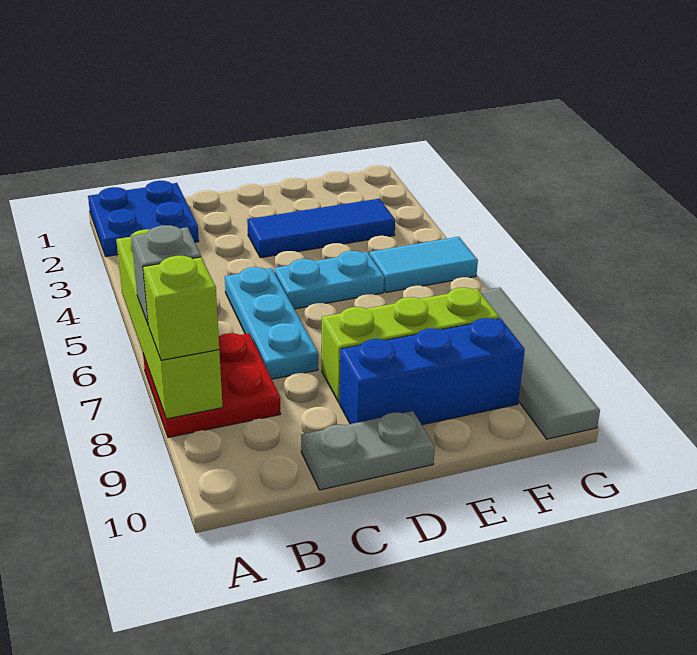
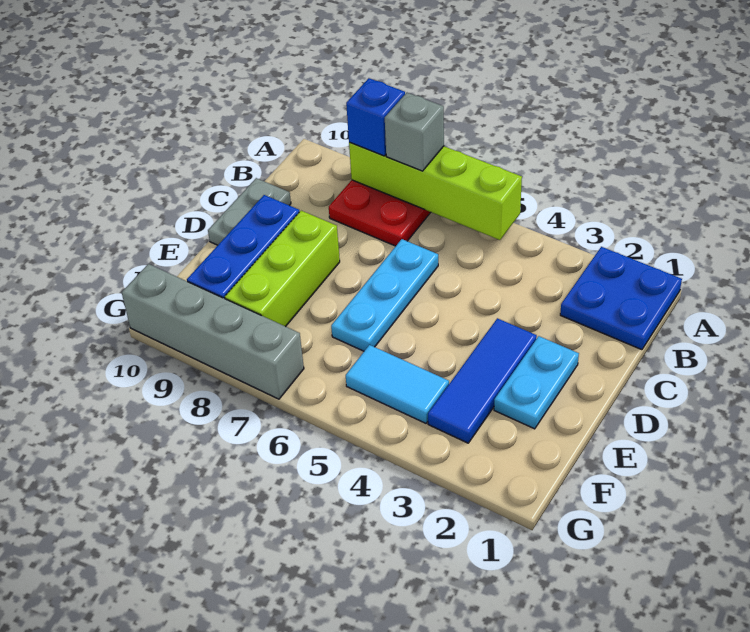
lime brick A8 level 3 -> blue brick A8 level 3
cyan plate C5:C7 level 1 -> cyan plate C6:E6 level 1
cyan plate D5:E5 level 1 -> cyan plate D2:E2 level 1
cyan tile F5:G5 level 1 -> cyan tile F4:F5 level 1
grey tile G7:G10 level 1 -> grey brick G7:G10 level 1

